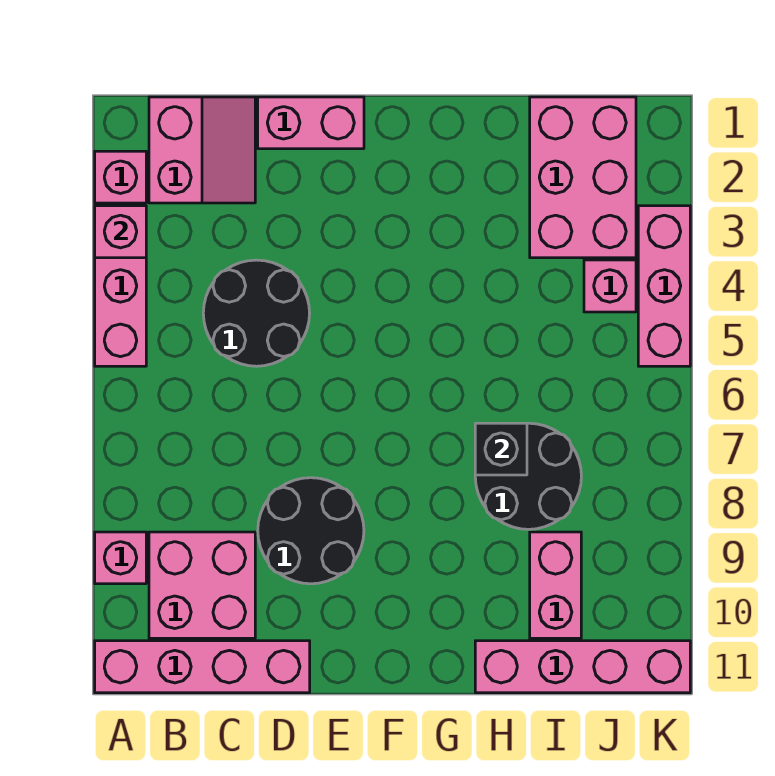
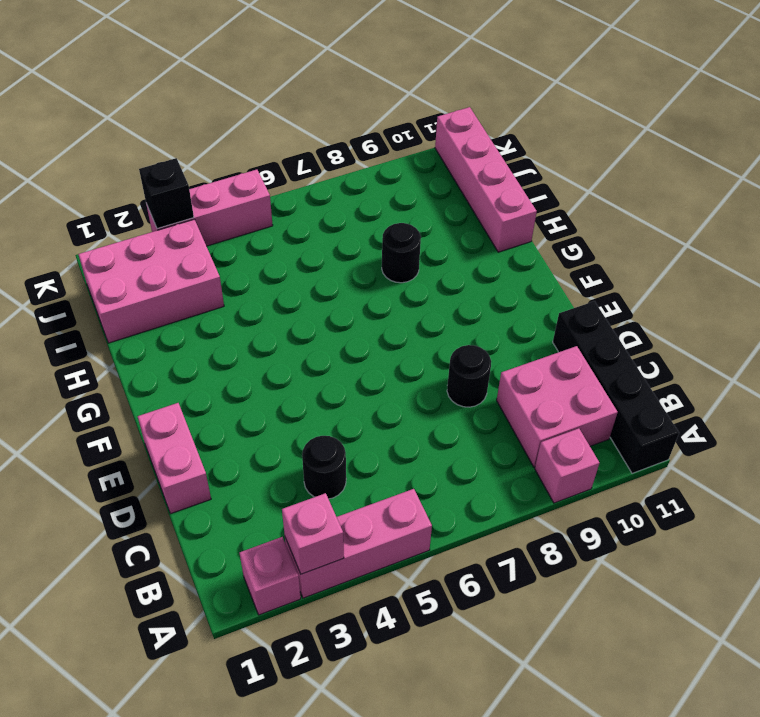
pink brick A11:D11 level 1 -> black brick A11:D11 level 1
pink slope B1:C2 level 1 top B -> none
black round brick C4:D5 level 1 -> black round brick C4 level 1
black round brick D8:E9 level 1 -> black round brick D8 level 1
black round brick H7:I8 level 1 -> black round brick H8 level 1
black brick H7 level 2 -> black brick K3 level 2
pink brick I9:I10 level 1 -> none
pink brick J4 level 1 -> none

